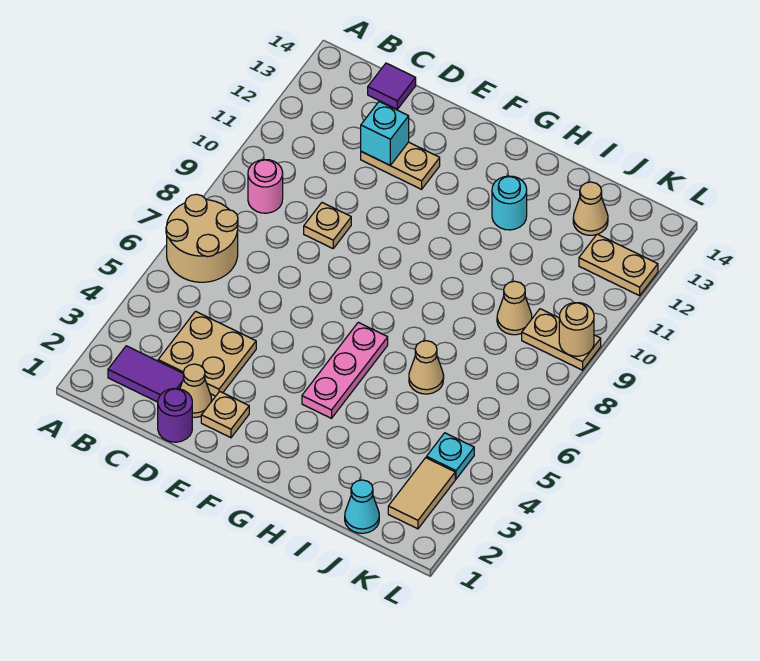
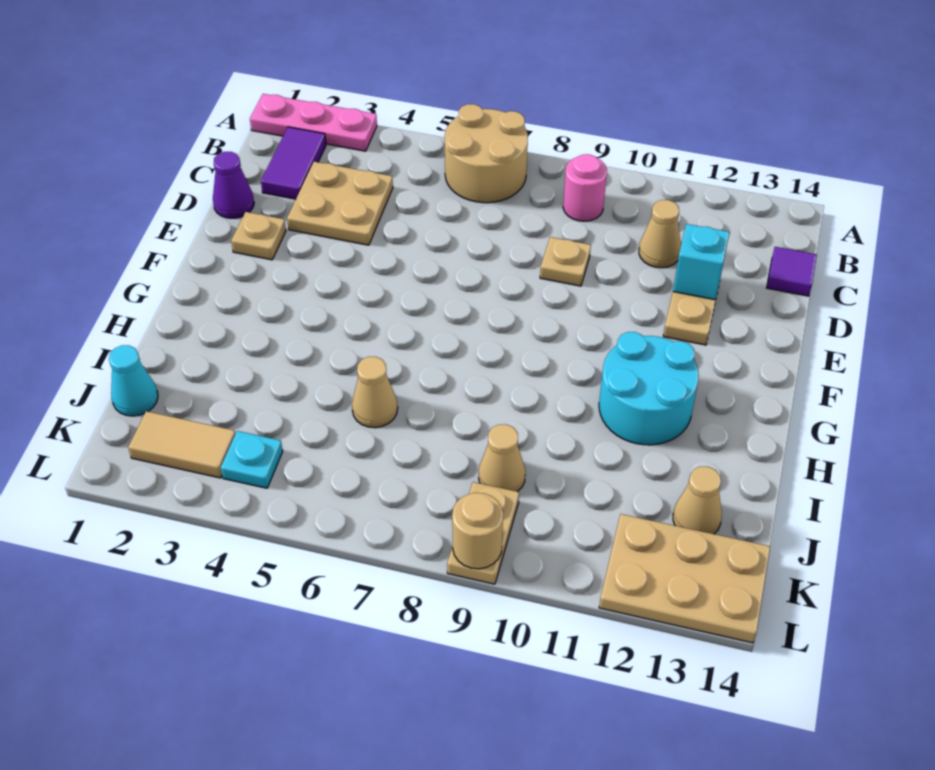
purple round brick D1 level 1 -> purple cone D1 level 1
tan cone D2 level 1 -> tan cone C11 level 1
pink plate G4:G6 level 1 -> pink plate A1:A3 level 1
cyan round brick H12 level 1 -> cyan round brick G11:H12 level 1
tan plate K12:L12 level 1 -> tan plate K12:L14 level 1

